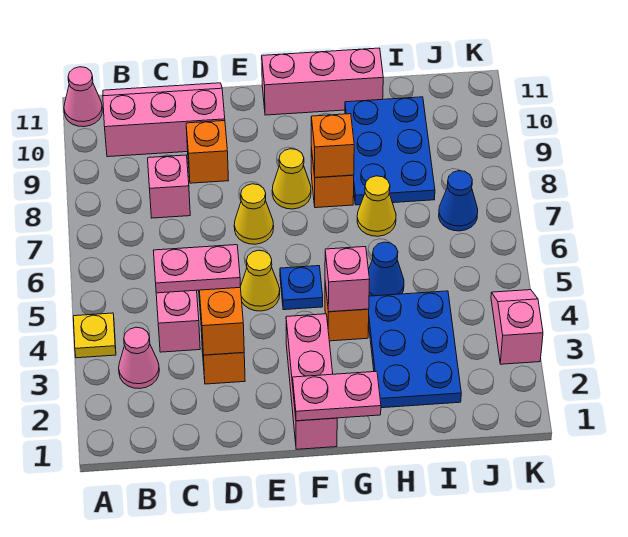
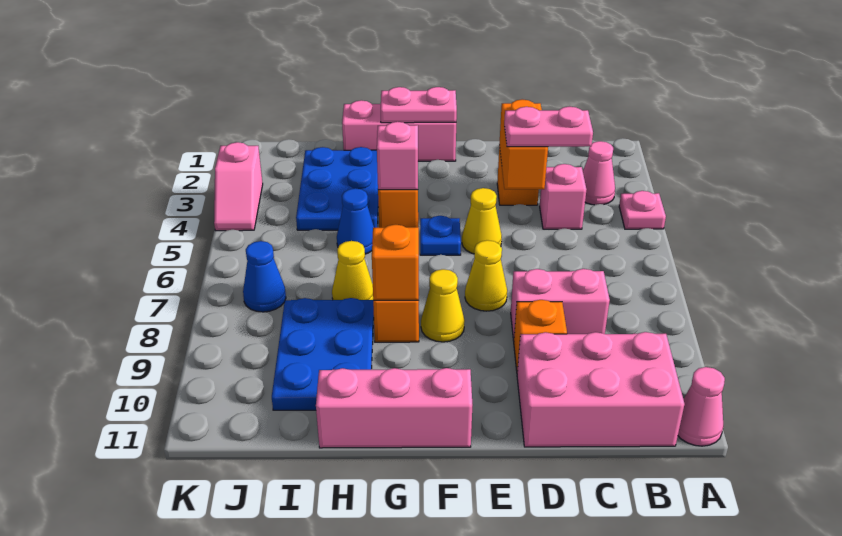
yellow plate A4 level 1 -> pink plate A4 level 1
pink slope B10:D11 level 1 top 10 -> pink brick B10:D11 level 1
pink brick C8 level 1 -> pink brick C8:D8 level 1
pink brick F1:F3 level 1 -> pink brick F1:H1 level 1

